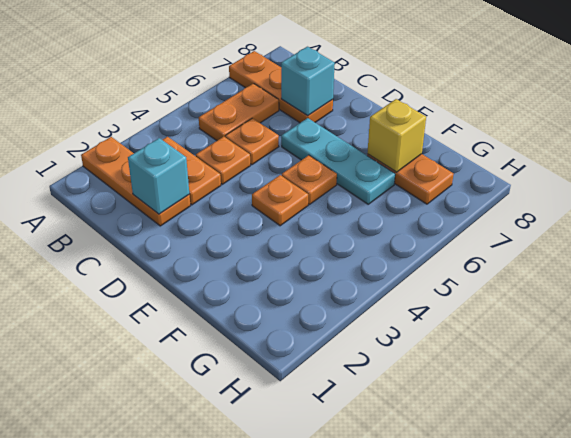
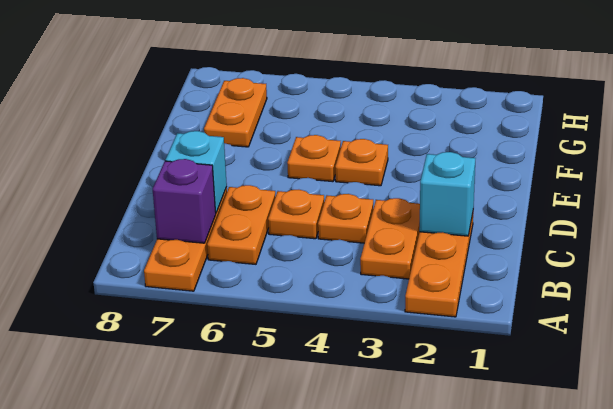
orange plate B5:B6 level 1 -> orange plate B6:C6 level 1
none -> purple brick B7 level 2
cyan plate D6:F6 level 1 -> none
yellow brick F7 level 2 -> none

